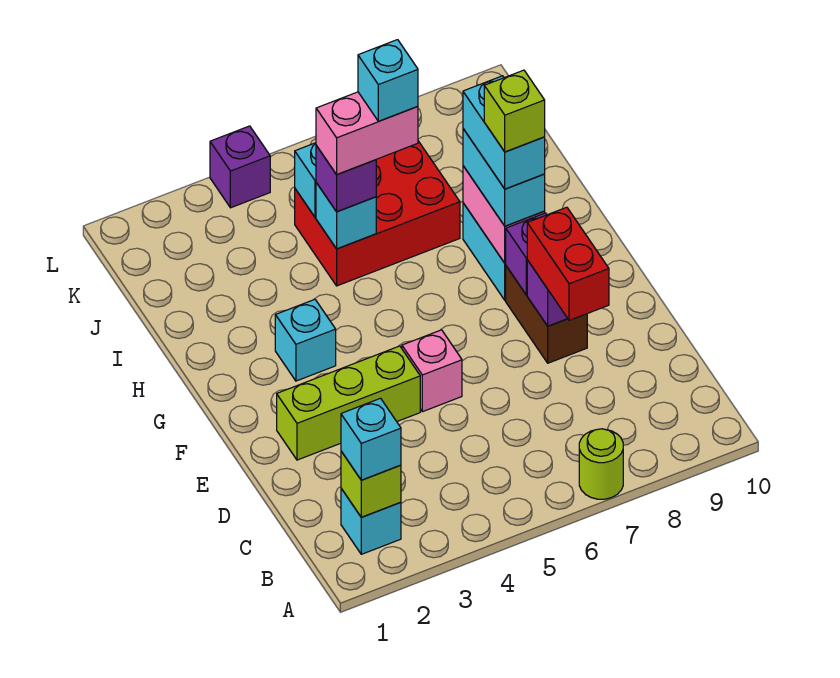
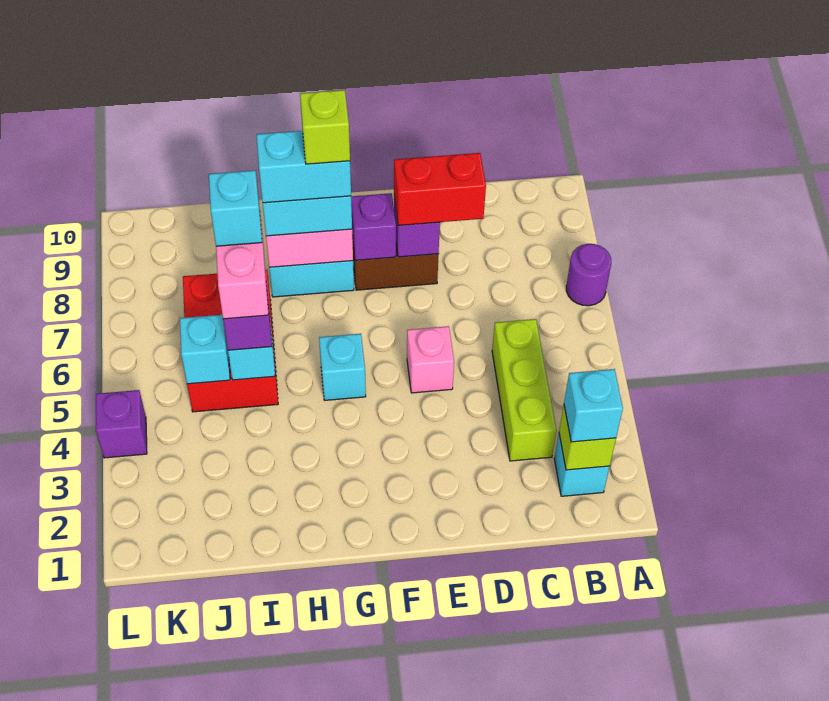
lime round brick A7 level 1 -> purple round brick A7 level 1
lime brick E2:E4 level 1 -> lime brick C3:C5 level 1
cyan brick G3 level 1 -> cyan brick G5 level 1

